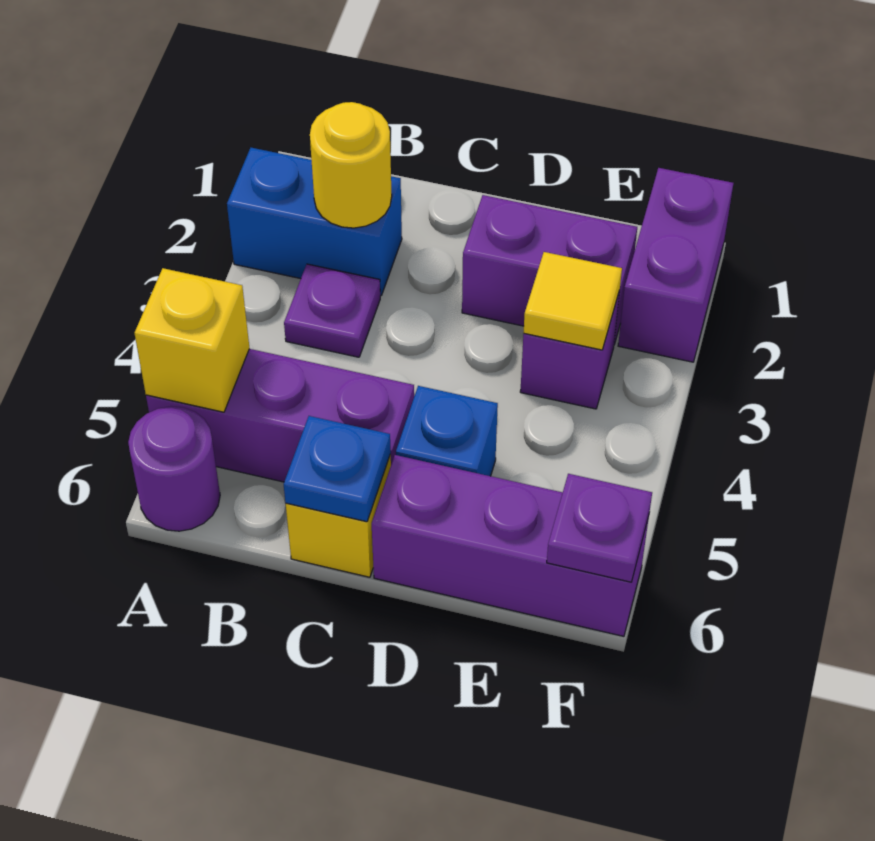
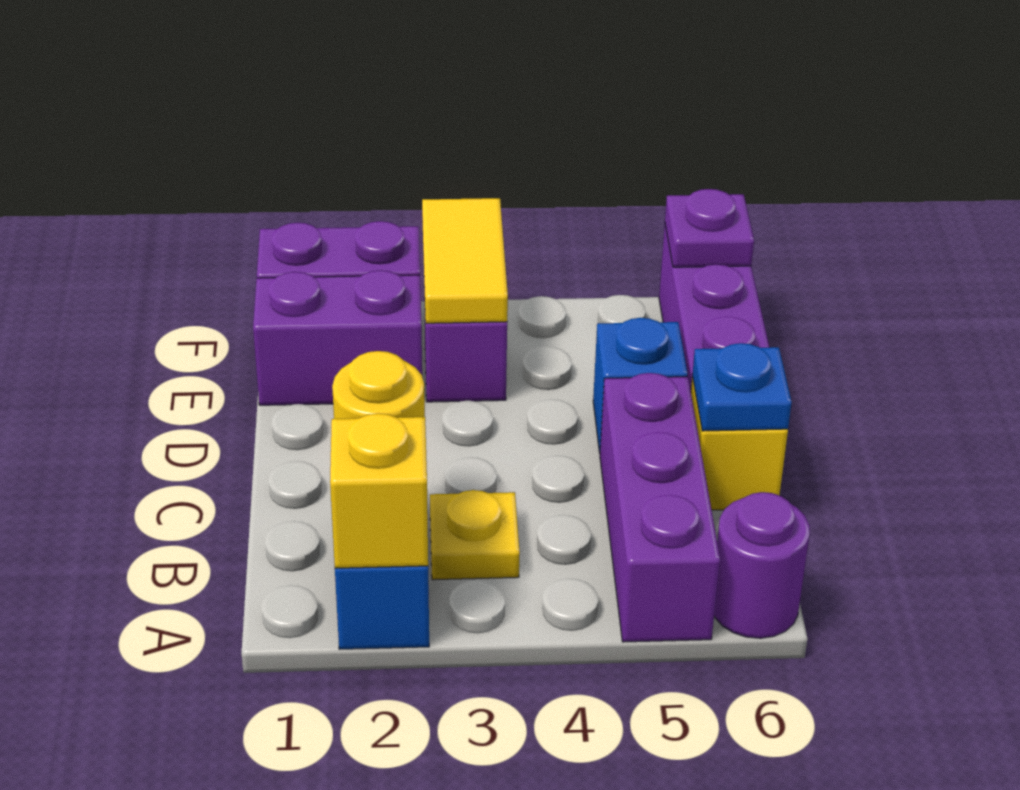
yellow brick A5 level 2 -> yellow brick A2 level 2
purple plate B3 level 1 -> yellow plate B3 level 1
purple brick D2:E2 level 1 -> purple brick E1:E2 level 1
yellow tile E3 level 2 -> yellow tile E3:F3 level 2

